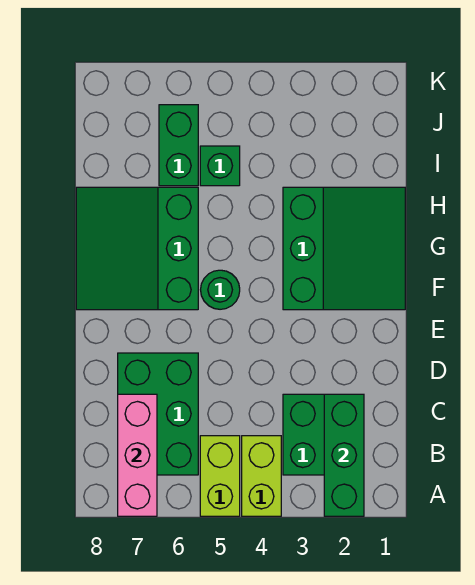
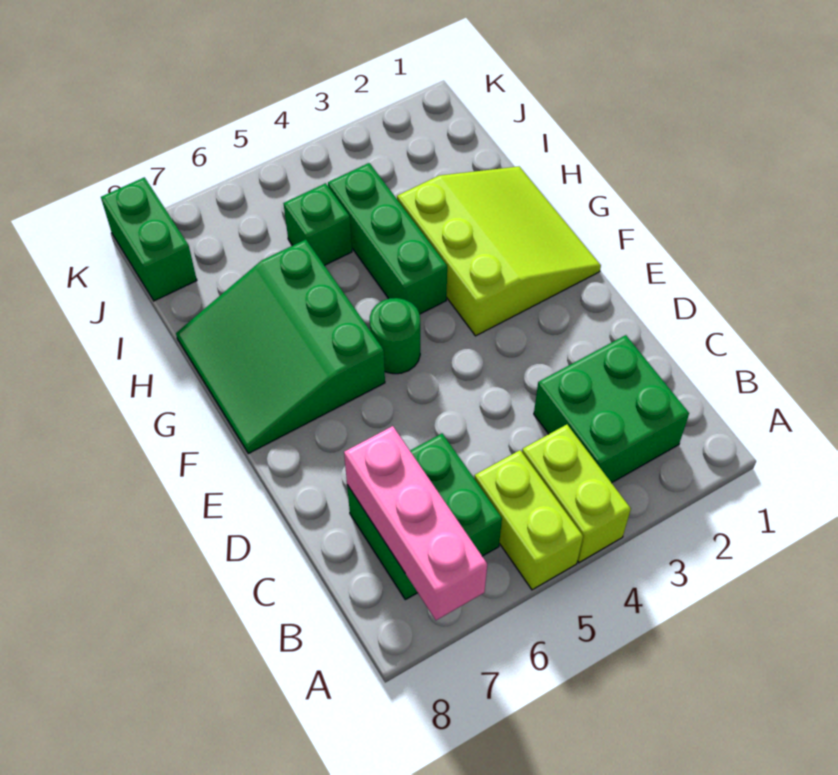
green brick A2:C2 level 2 -> green brick G4:I4 level 1
green brick B6:D7 level 1 -> green brick B6:C7 level 1
green slope F1:H3 level 1 top 3 -> lime slope F1:H3 level 1 top 3
green brick I6:J6 level 1 -> green brick J8:K8 level 1

